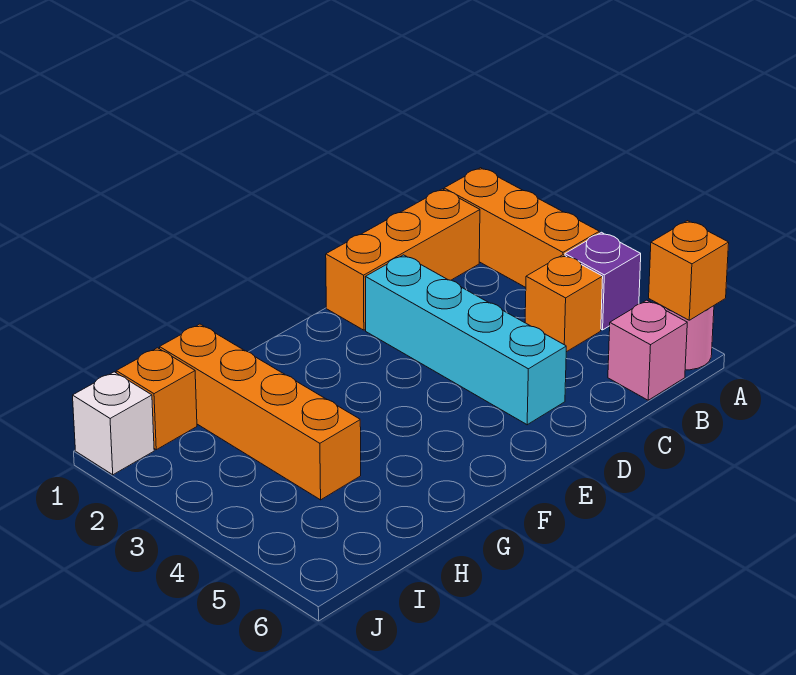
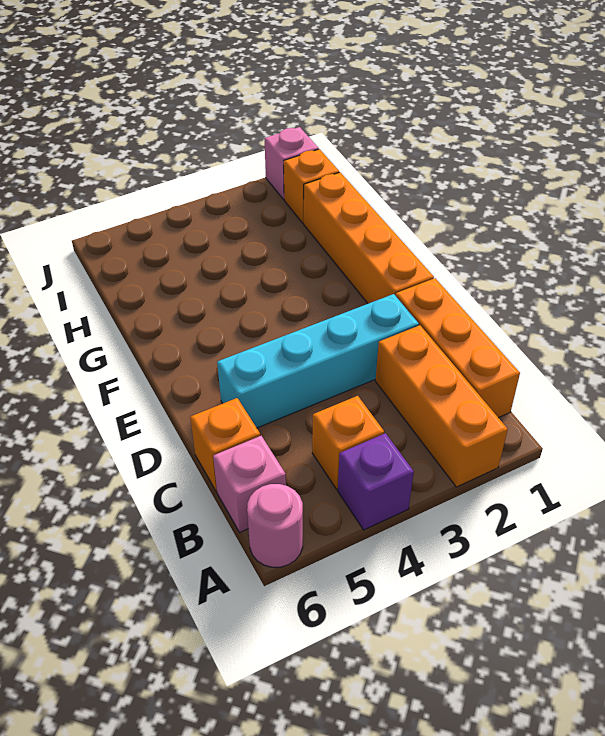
orange brick A1:A3 level 1 -> orange brick A2:C2 level 1
orange brick A6 level 2 -> orange brick C6 level 1
orange brick H1:H4 level 1 -> orange brick E1:H1 level 1
white brick J1 level 1 -> pink brick J1 level 1

